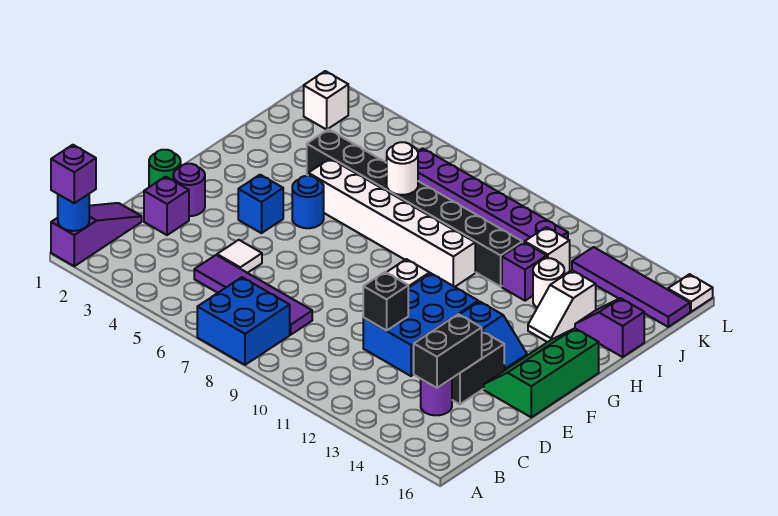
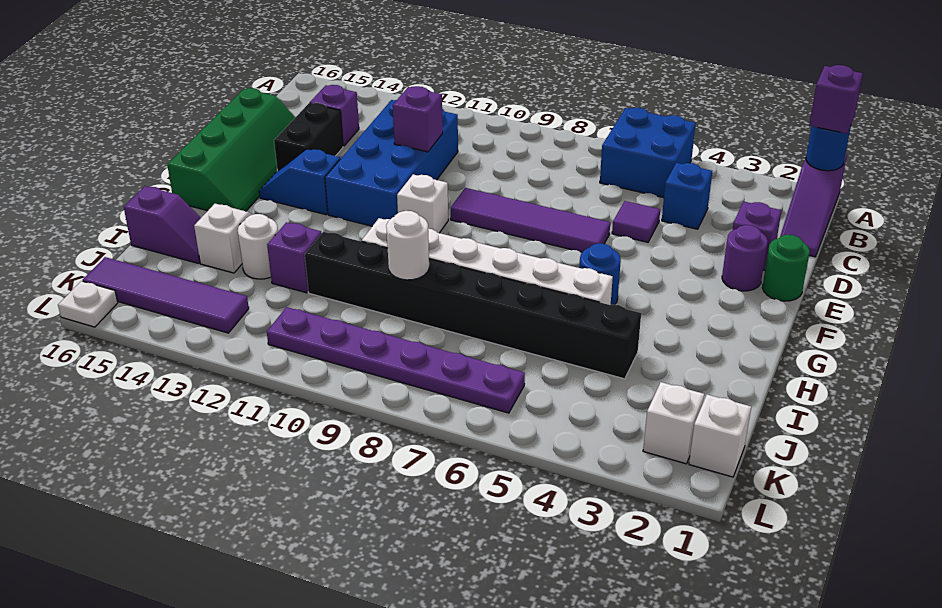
blue brick A7:B8 level 1 -> blue brick A5:B6 level 1
purple tile C5:C8 level 1 -> purple tile E6:E9 level 1
purple round brick C14 level 1 -> purple brick C14 level 1
black brick C14:D14 level 2 -> none
white tile D5 level 1 -> purple tile D5 level 1
blue brick D11:F12 level 1 -> blue brick C11:F12 level 1
black brick D11 level 2 -> purple brick D11 level 2
green slope E15:G16 level 1 top 16 -> green slope D15:G16 level 1 top 16
blue brick F4 level 1 -> blue brick C4 level 1
white round brick I7 level 2 -> white round brick I9 level 2
white brick J12 level 1 -> white brick K1 level 1

